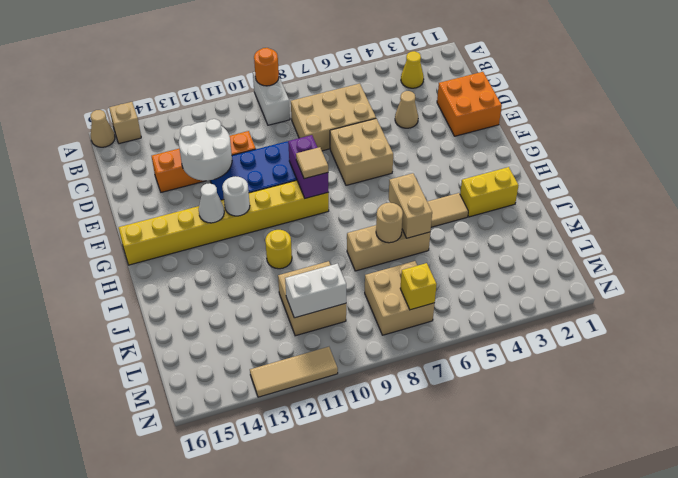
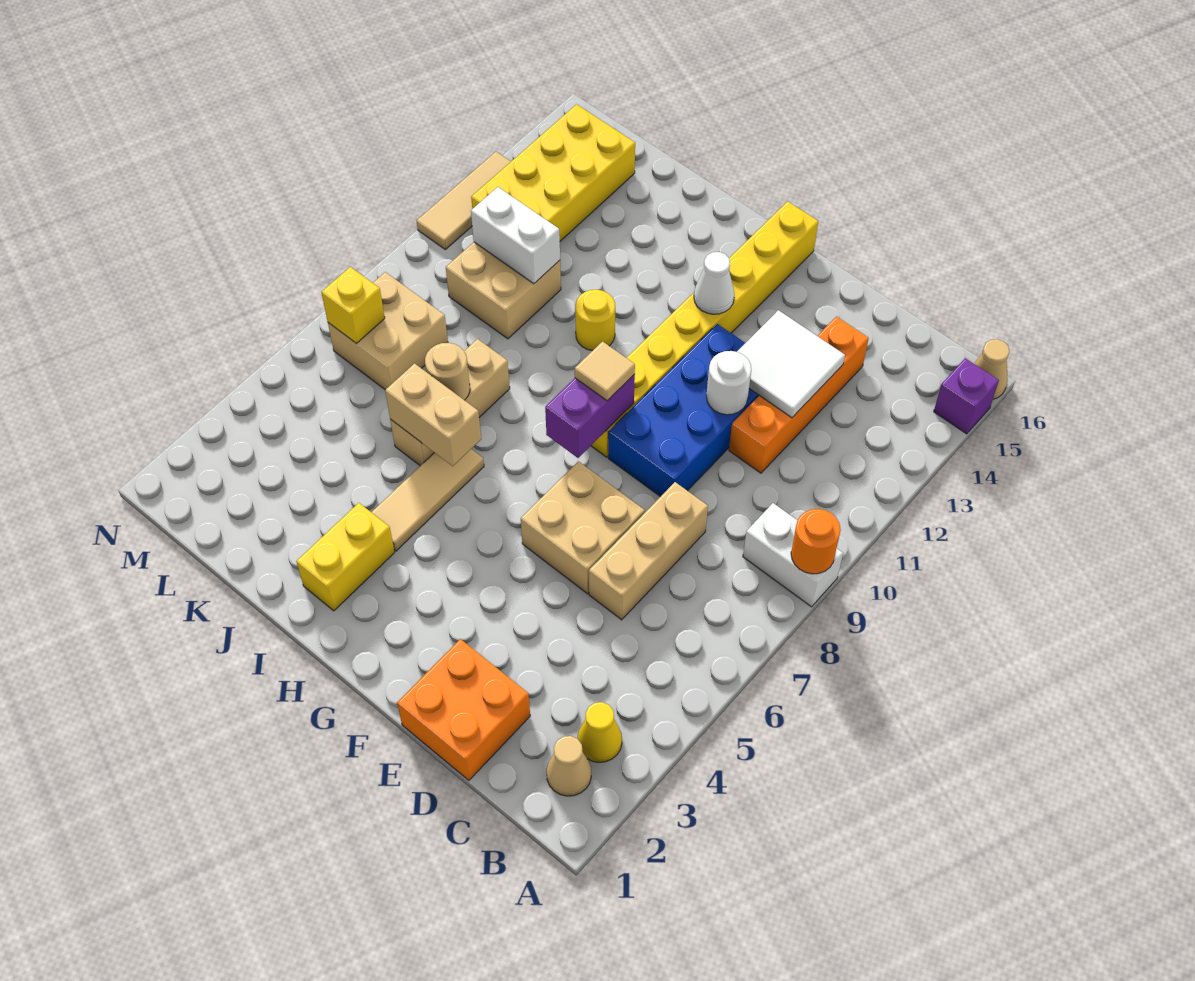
tan brick A15 level 1 -> purple brick A15 level 1
tan brick C6:D8 level 1 -> tan brick D6:D8 level 1
tan cone D4 level 1 -> tan cone B2 level 1
white round brick D12:E13 level 2 -> white tile D12:E13 level 2
purple brick F9:G9 level 2 -> purple brick G8:G9 level 2
white round brick G12 level 2 -> white round brick E11 level 2
white brick L10:L11 level 2 -> white brick K11:L11 level 2
none -> yellow brick L12:M15 level 1

